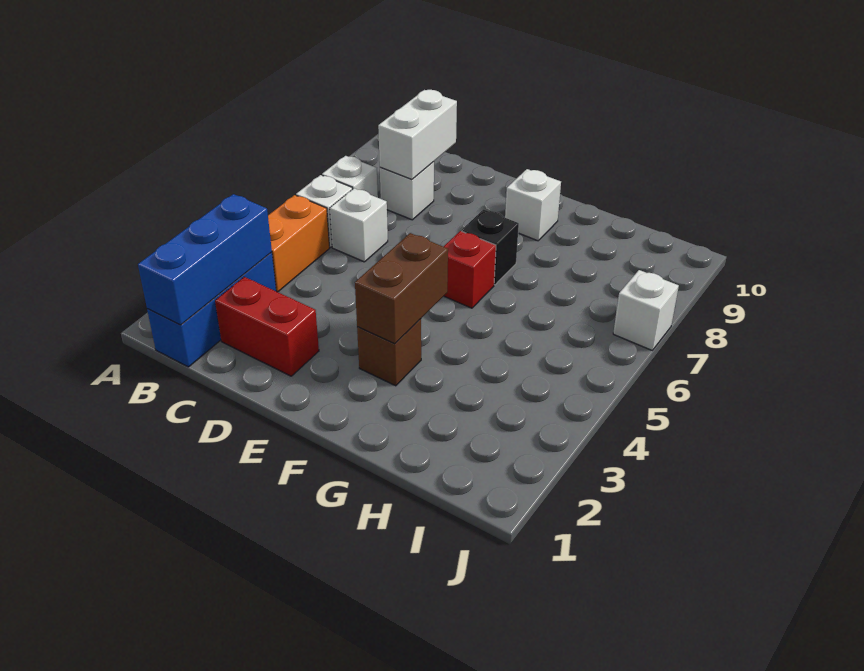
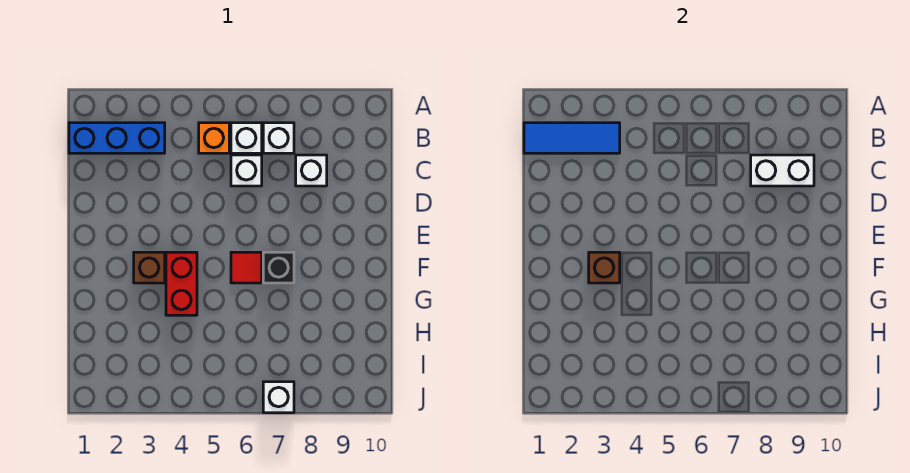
blue brick B1:B3 level 2 -> blue tile B1:B3 level 2
orange brick B4:B5 level 1 -> orange brick B5 level 1
red brick C2:D2 level 1 -> red brick F4:G4 level 1
brown brick F3:F4 level 2 -> brown brick F3 level 2
red brick F6 level 1 -> red tile F6 level 1
white brick F9 level 1 -> none

